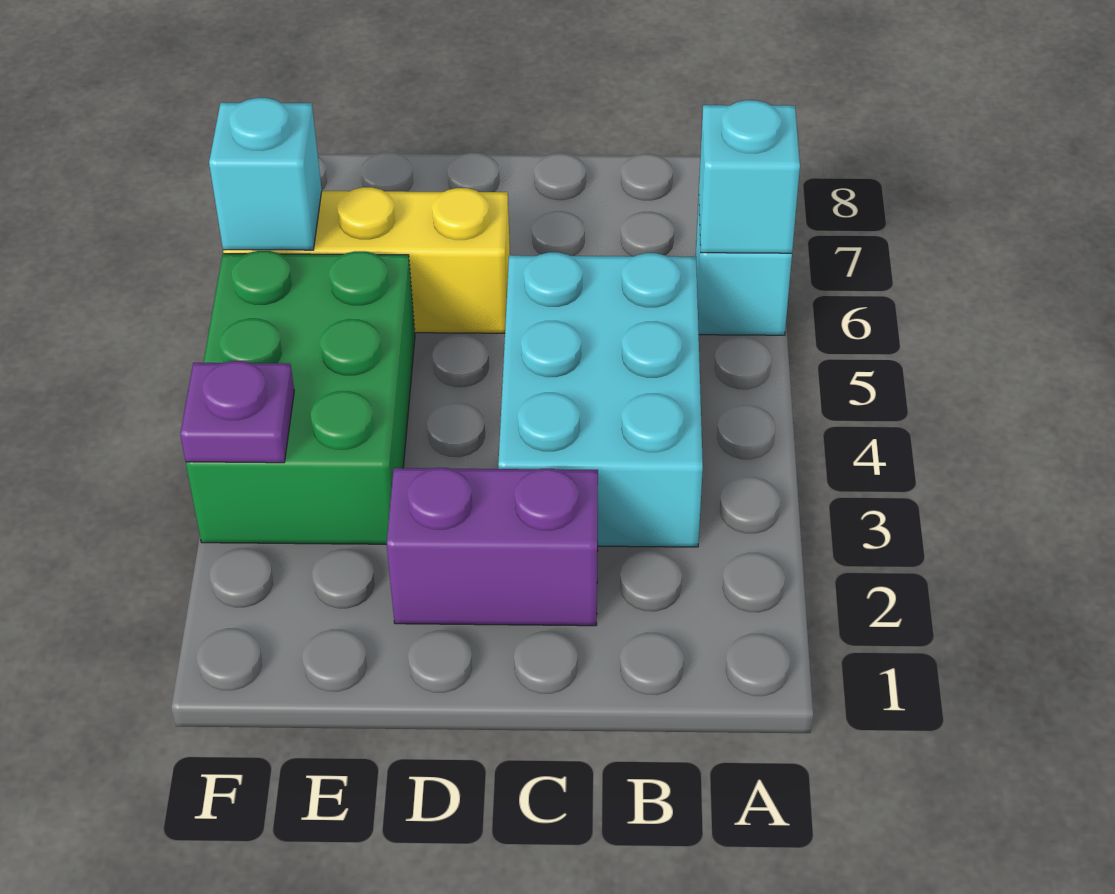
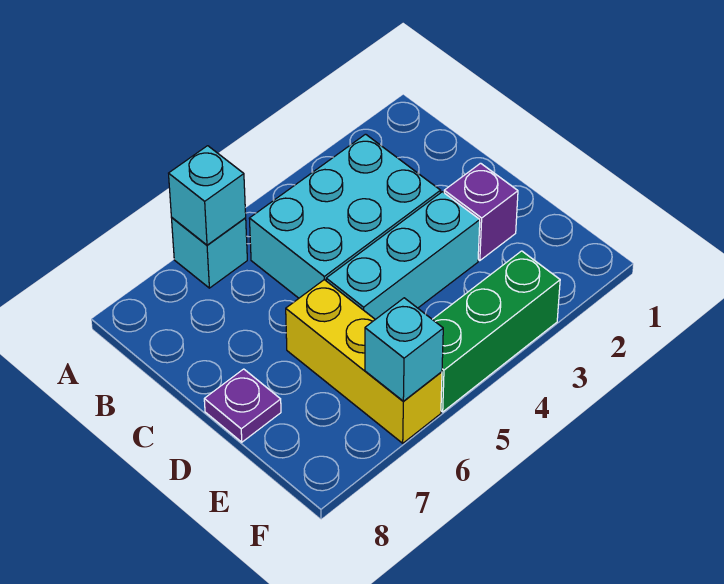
purple brick C2:D2 level 1 -> purple brick D2 level 1
none -> cyan brick D3:D5 level 1
green brick E3:F5 level 1 -> green brick F3:F5 level 1
purple plate F3 level 2 -> purple plate D8 level 1

